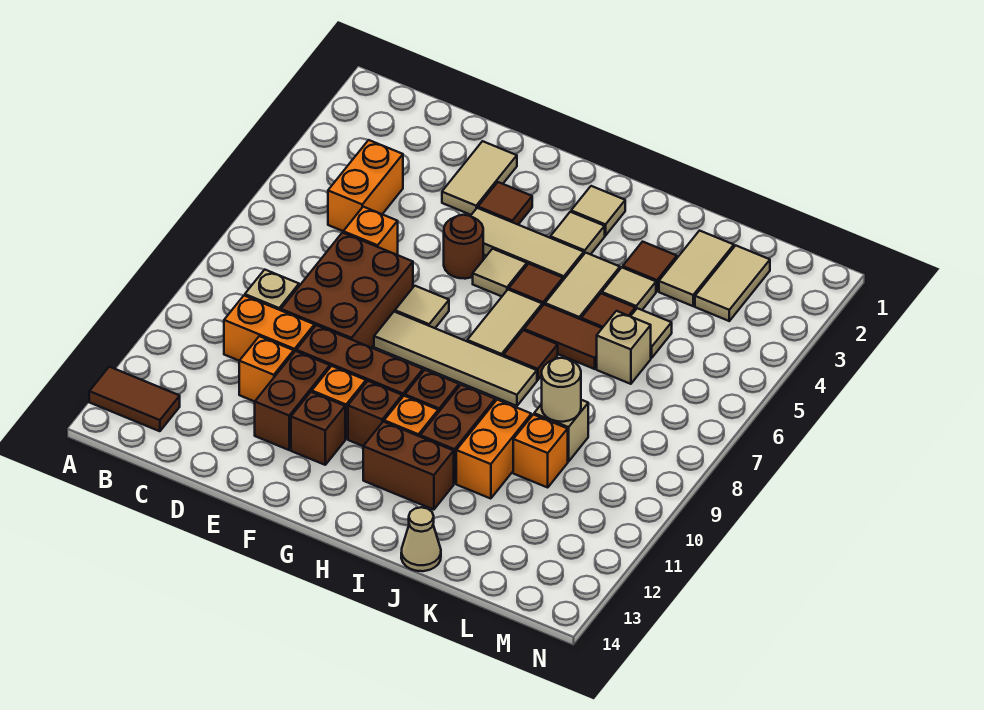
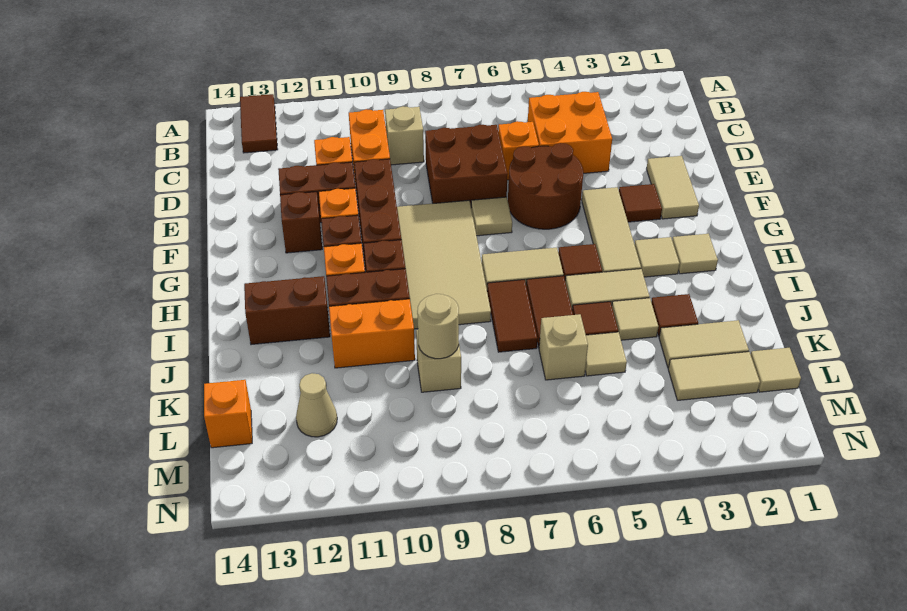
orange brick C4:C5 level 1 -> orange brick C4:D5 level 1
brown brick D7:E9 level 1 -> brown brick D7:E8 level 1
tan tile E2:E3 level 1 -> tan tile E2:F2 level 1
brown round brick F5 level 1 -> brown round brick E5:F6 level 1
tan tile F8:I8 level 1 -> tan tile F8:I9 level 1
tan tile G5 level 1 -> tan tile L1 level 1
brown brick H12:I12 level 1 -> brown brick I12:I13 level 1
brown tile I7 level 1 -> brown tile I7:J7 level 1
tan cone J14 level 1 -> tan cone L12 level 1
orange brick K10 level 1 -> orange brick L14 level 1

